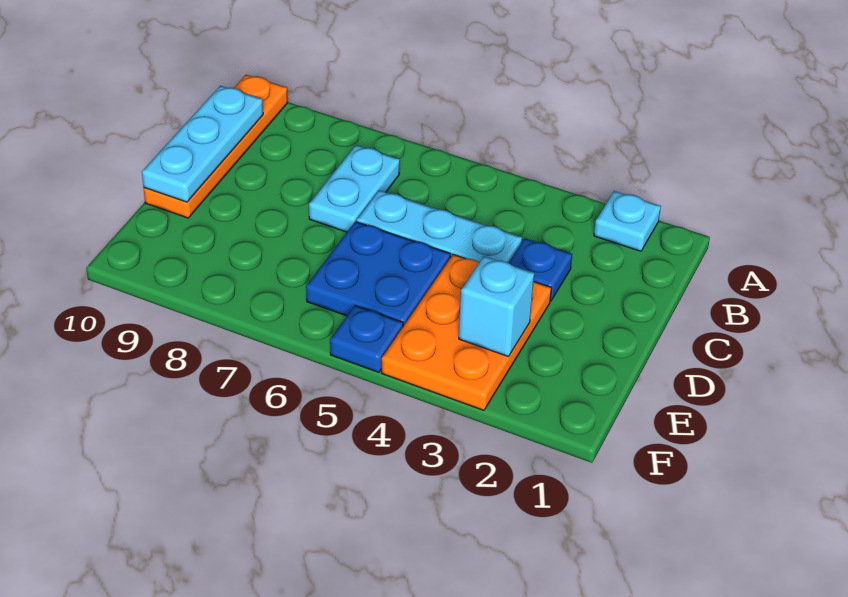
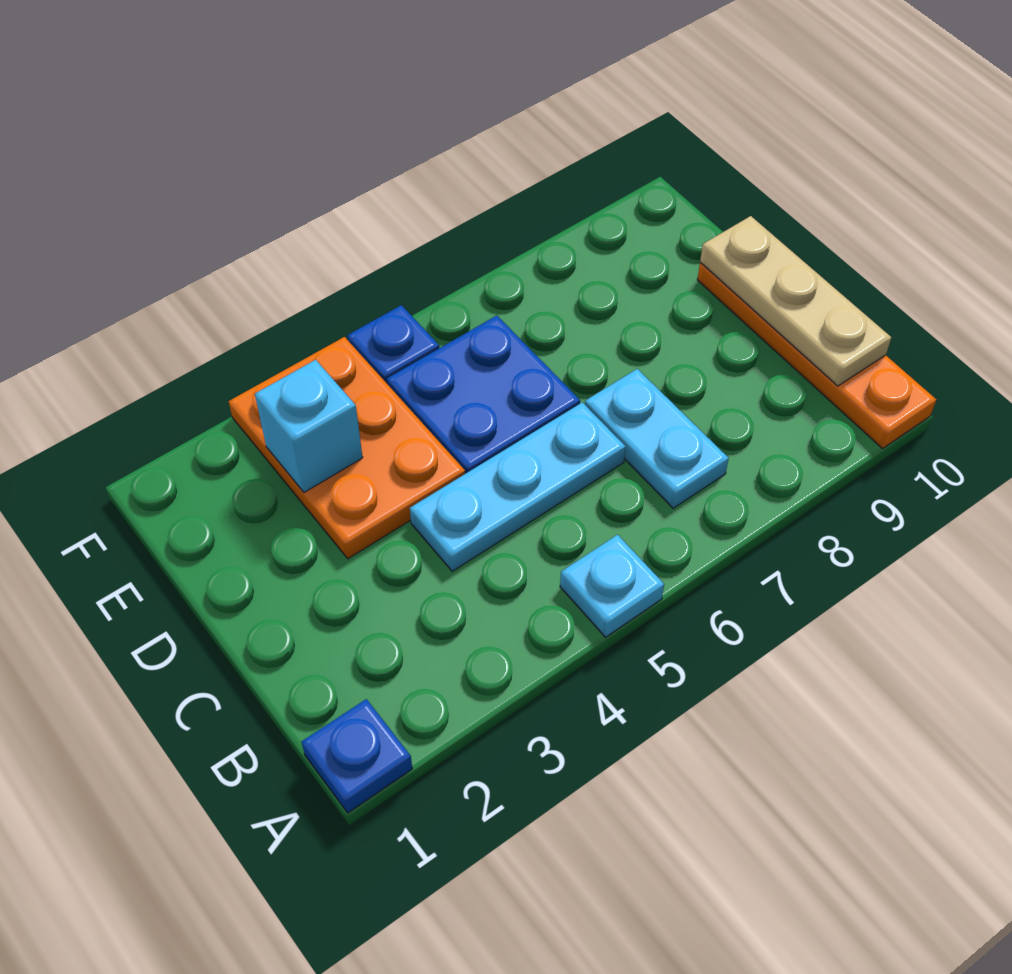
cyan plate A2 level 1 -> cyan plate A5 level 1
cyan plate B10:D10 level 2 -> tan plate B10:D10 level 2
blue plate C3 level 1 -> blue plate A1 level 1

